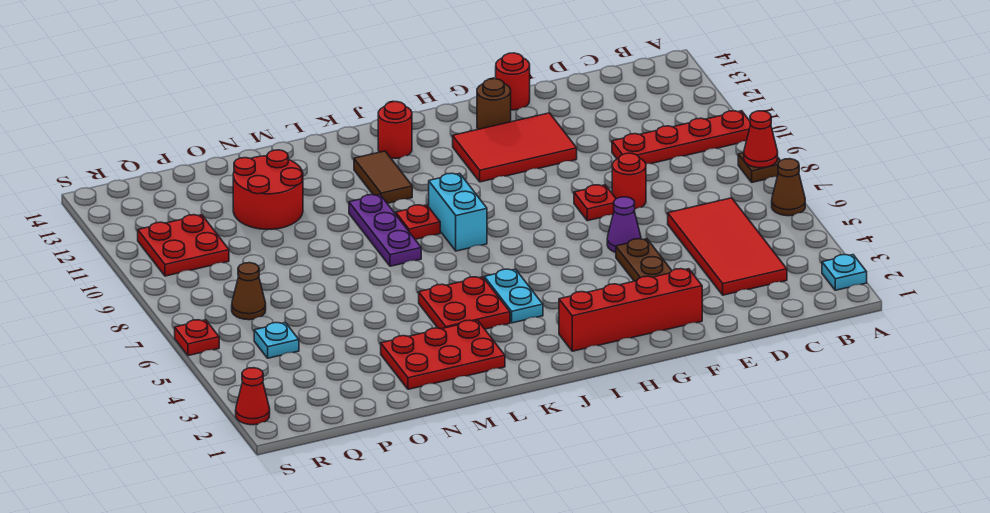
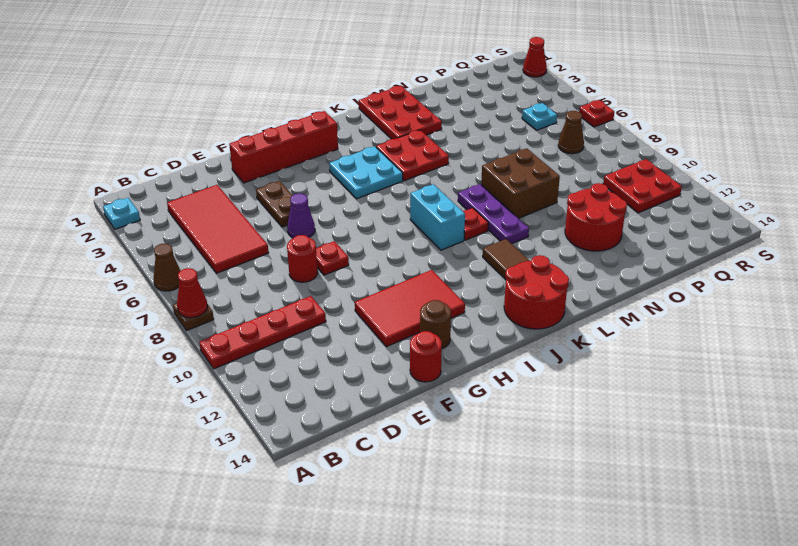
cyan plate J4:J5 level 1 -> cyan plate I4:J5 level 1
red round brick J13 level 1 -> red round brick J13:K14 level 1
red plate L2:N3 level 1 -> red plate L1:M3 level 1
none -> brown brick M8:N9 level 1

